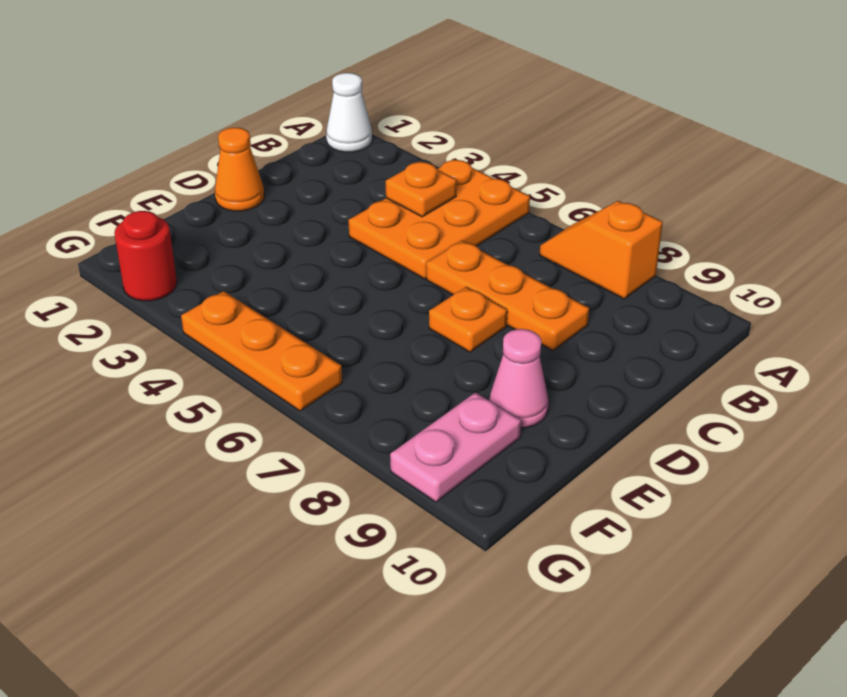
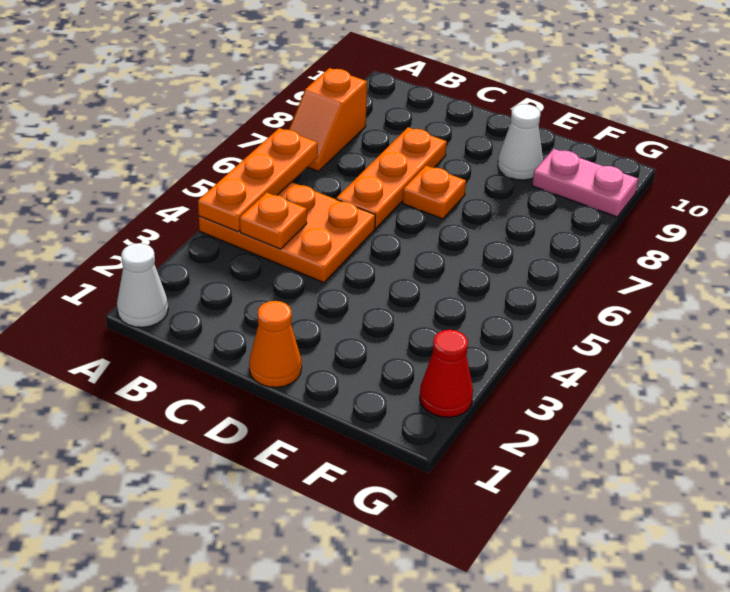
pink cone E9 level 1 -> white cone E9 level 1
red round brick G2 level 1 -> red cone G2 level 1
orange plate G4:G6 level 1 -> orange plate A4:A6 level 2

